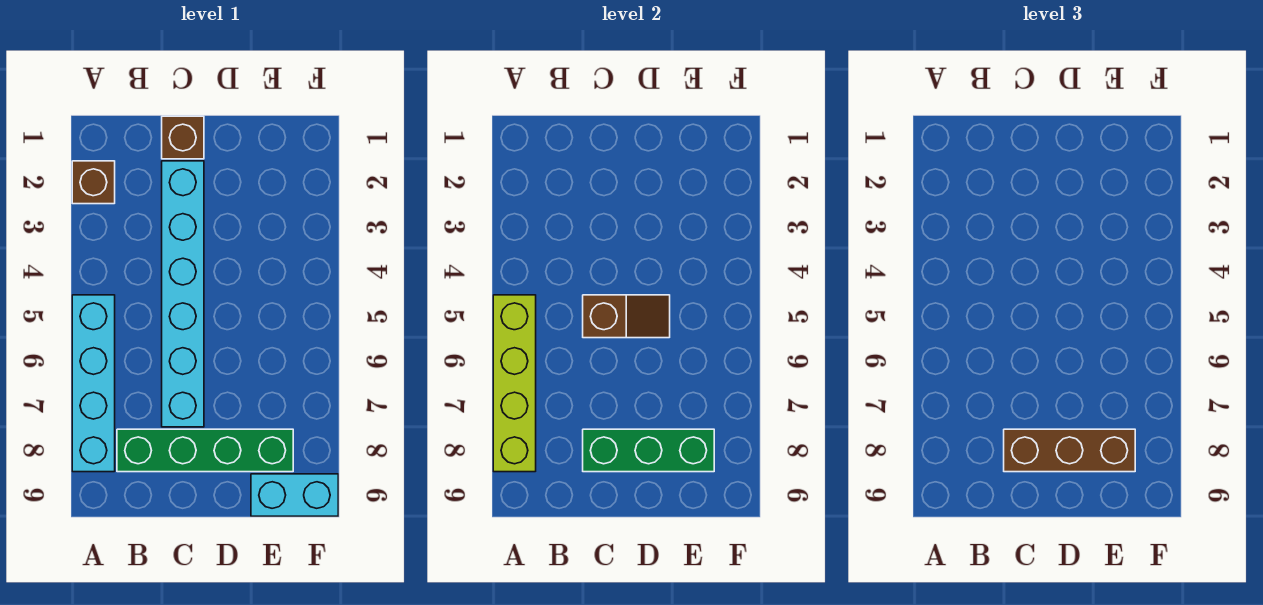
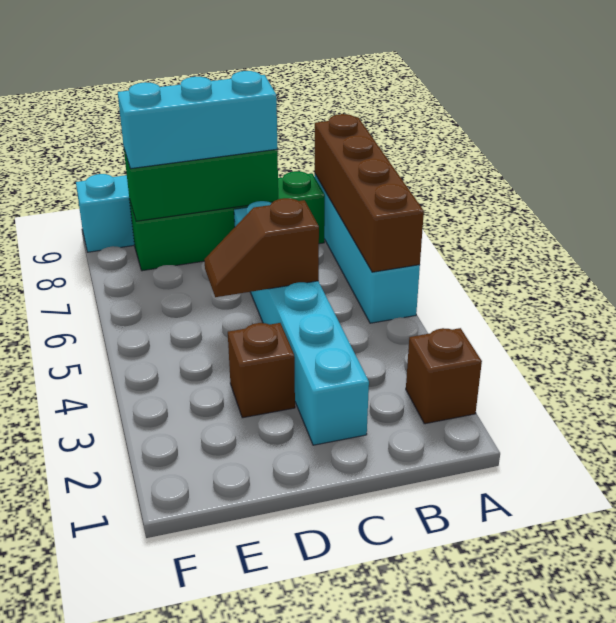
lime brick A5:A8 level 2 -> brown brick A5:A8 level 2
brown brick C1 level 1 -> brown brick D3 level 1
brown brick C8:E8 level 3 -> cyan brick C8:E8 level 3

